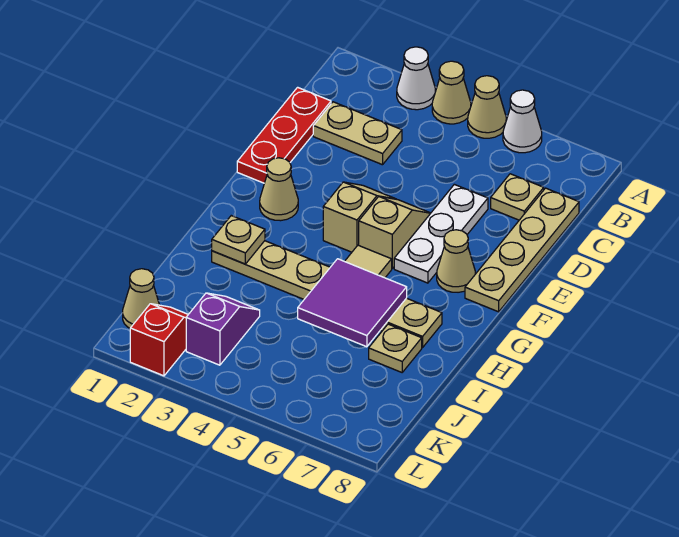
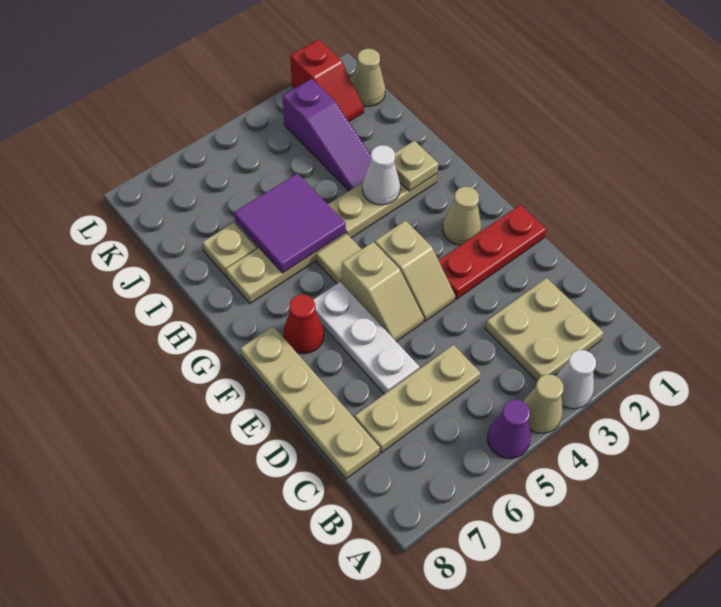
tan cone A5 level 1 -> purple cone A5 level 1
white cone A6 level 1 -> white cone H3 level 2
red plate C1:E1 level 1 -> red plate E1:E3 level 1
tan plate C2:C3 level 1 -> tan plate B2:C3 level 1
tan plate C7 level 1 -> tan plate C5:C7 level 1
tan cone F7 level 1 -> red cone F7 level 1
purple slope J3:K3 level 1 top K -> purple slope I3:K3 level 1 top K

